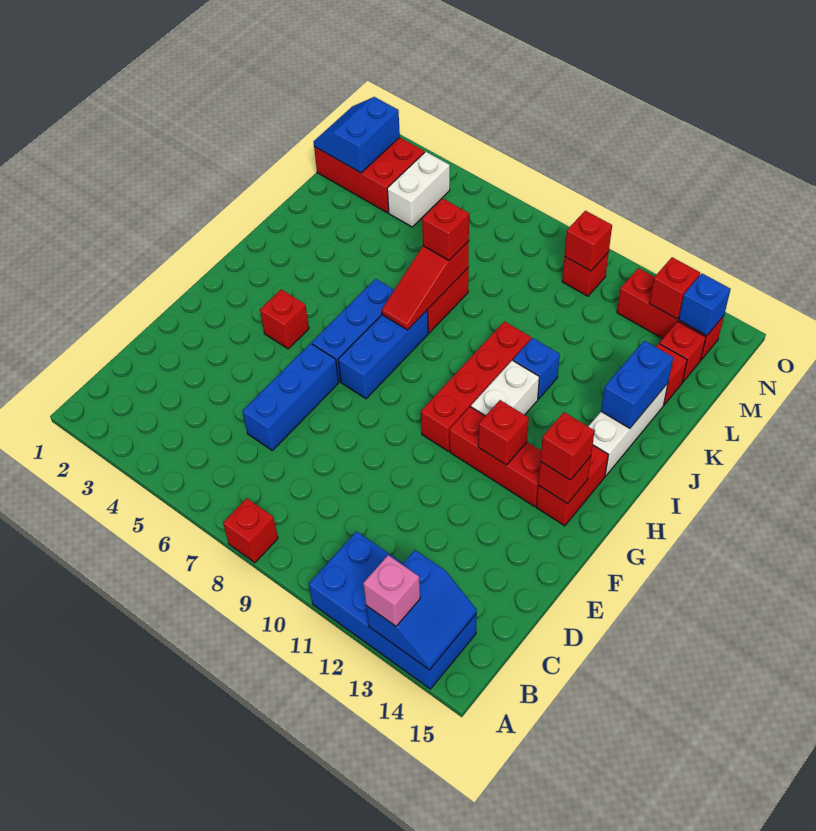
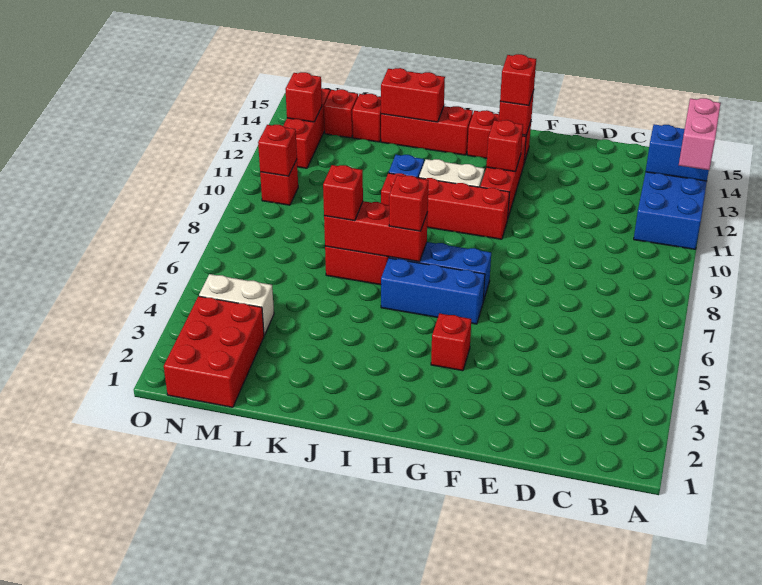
red brick A8 level 1 -> red brick I7 level 3
pink brick A13 level 3 -> pink brick A12:A13 level 3
blue brick D6:F6 level 1 -> none
red slope I7:K7 level 2 top K -> red brick I7:K7 level 2
white brick I14:K14 level 1 -> red brick I14:K14 level 1
blue brick J14:K14 level 2 -> red brick J14:K14 level 2
blue slope M1:N2 level 2 top 2 -> none
blue brick N14 level 2 -> none

